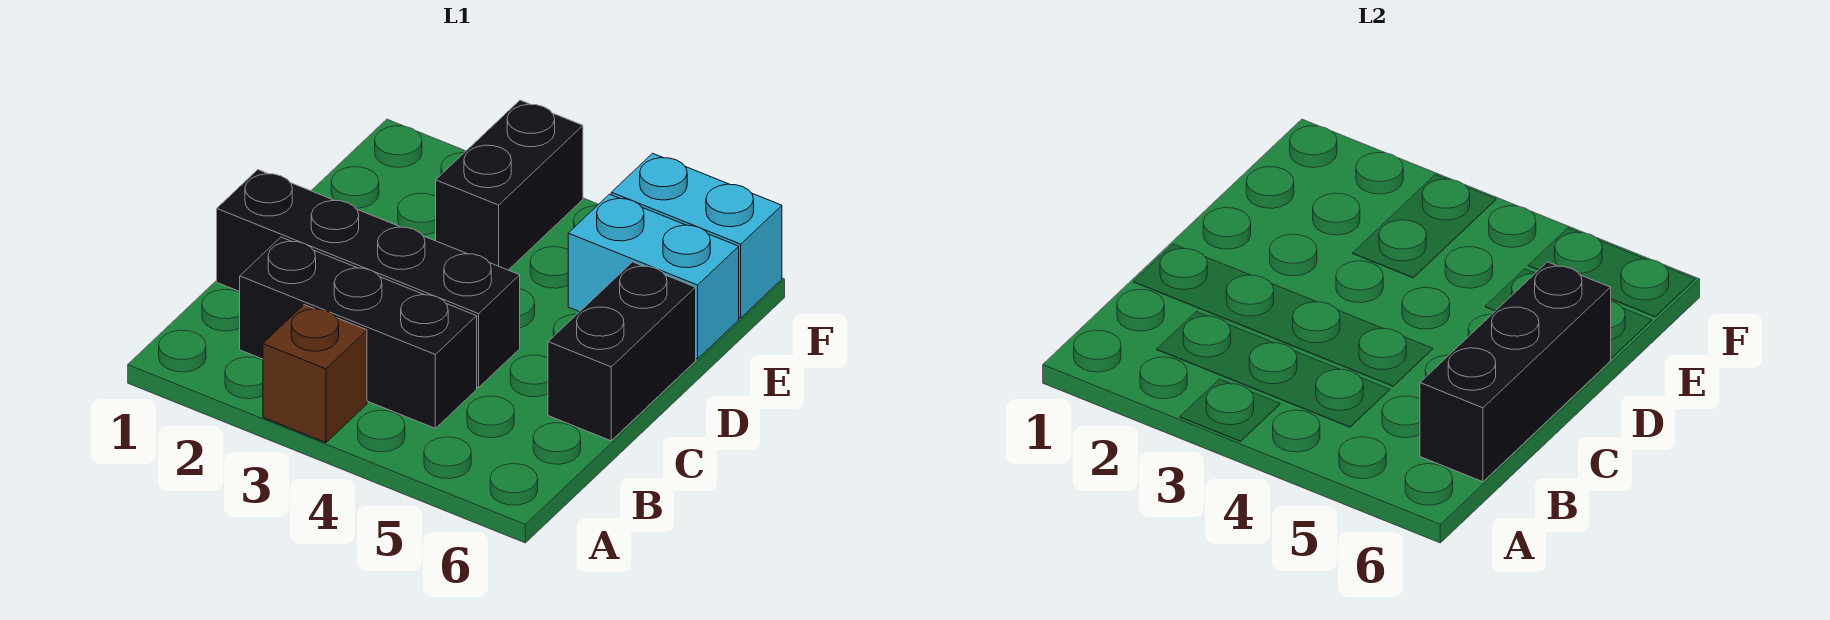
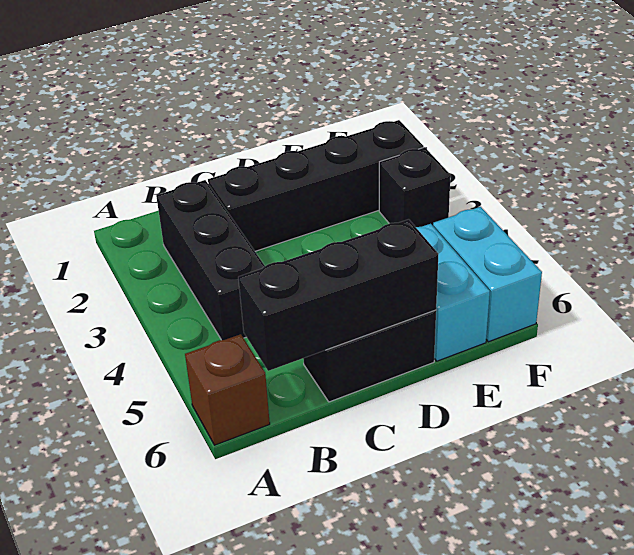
brown brick A3 level 1 -> brown brick A6 level 1
black brick C1:C4 level 1 -> black brick C2:F2 level 1
black brick E3:F3 level 1 -> black brick F3 level 1

